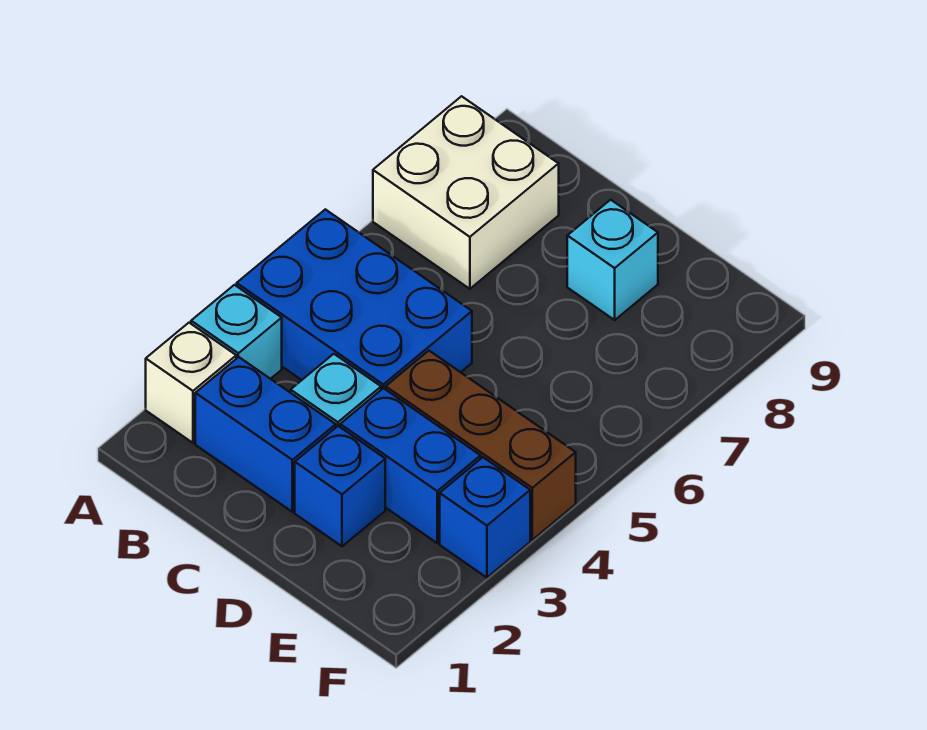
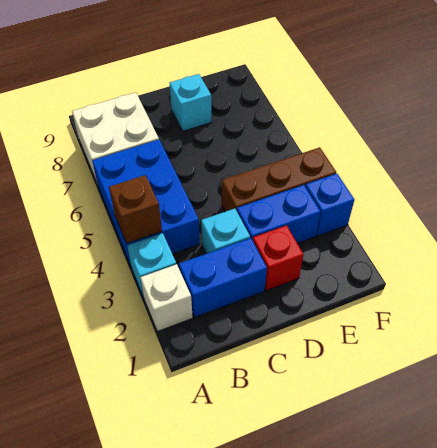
blue brick A4:C5 level 1 -> blue brick A4:B6 level 1
none -> brown brick A4 level 2
blue brick D2 level 1 -> red brick D2 level 1

